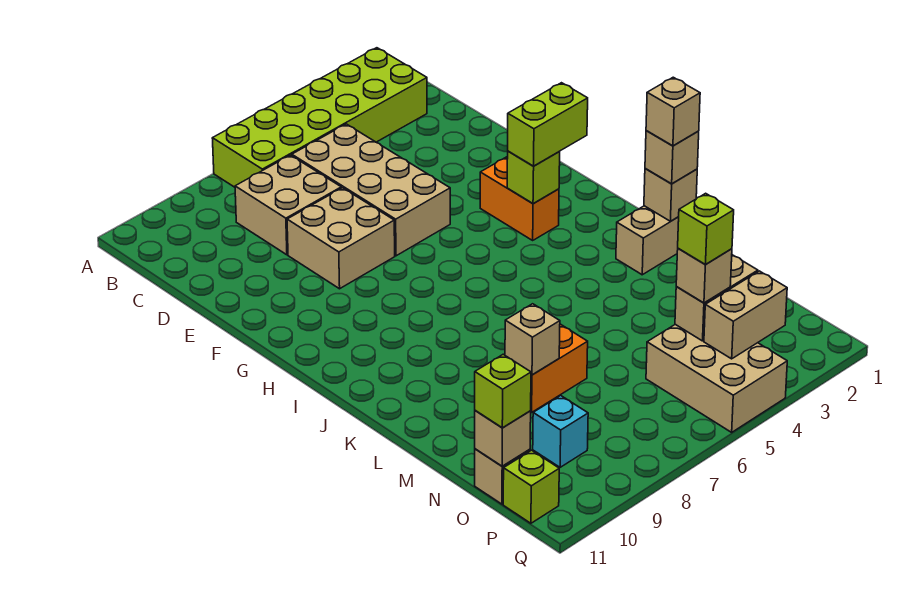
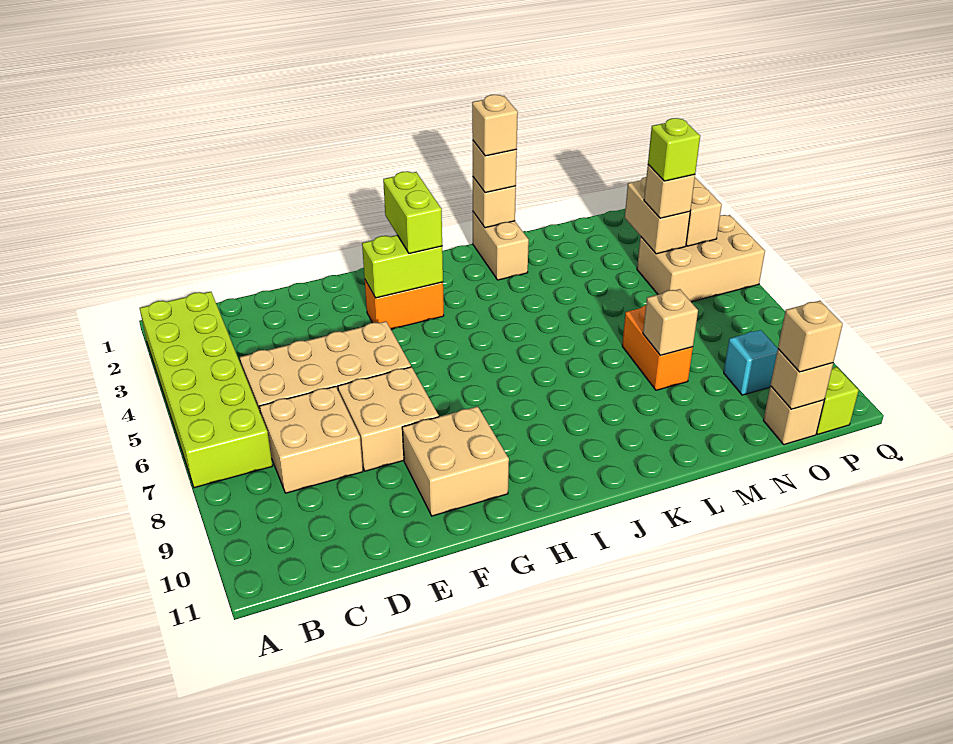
none -> tan brick F9:G10 level 1
lime brick H3 level 2 -> lime brick G3:H3 level 2
lime brick O11 level 3 -> tan brick O11 level 3

